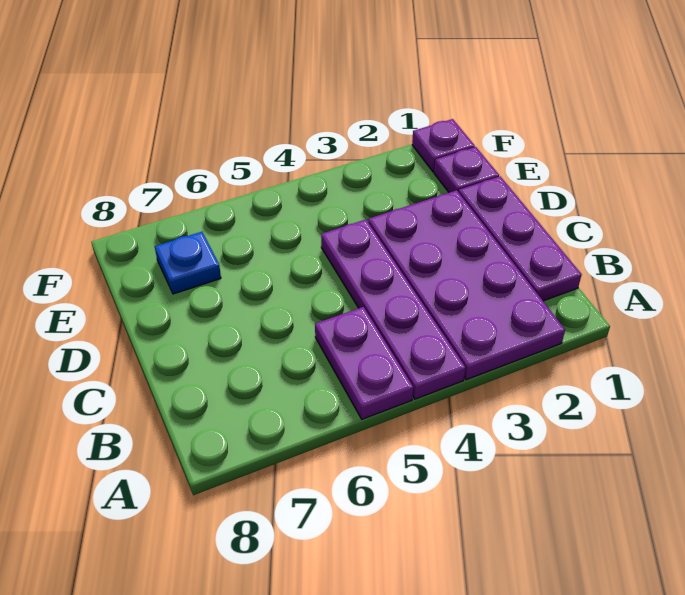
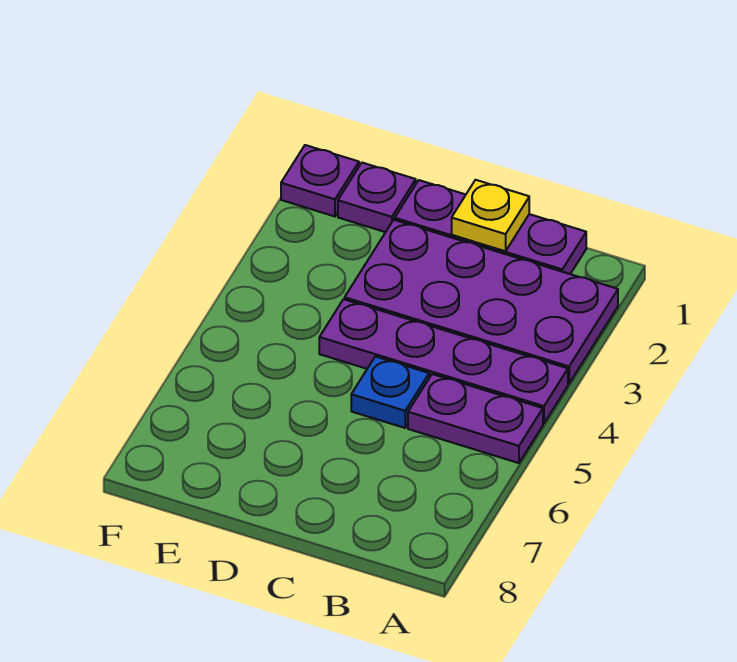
none -> yellow plate C1 level 2
blue plate E7 level 1 -> blue plate C5 level 1

